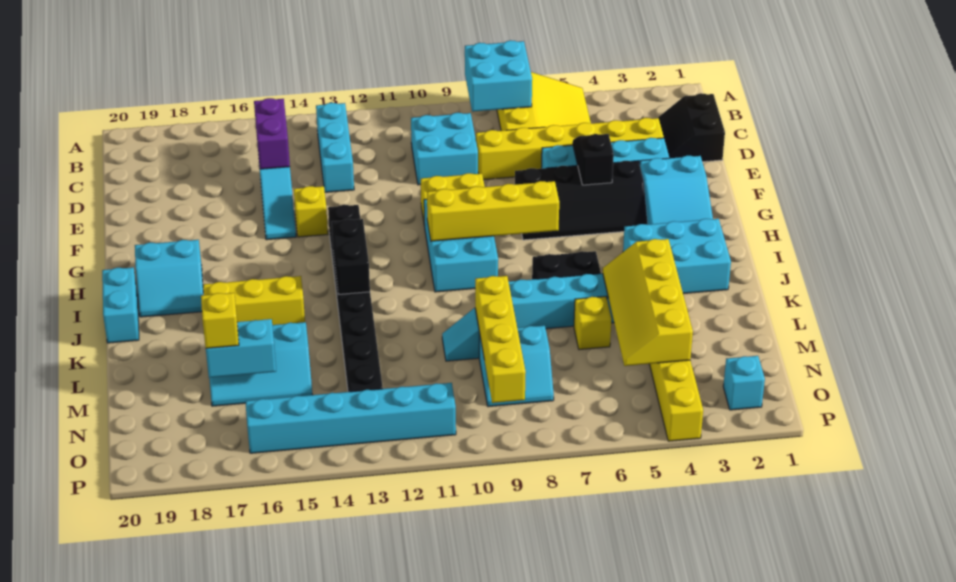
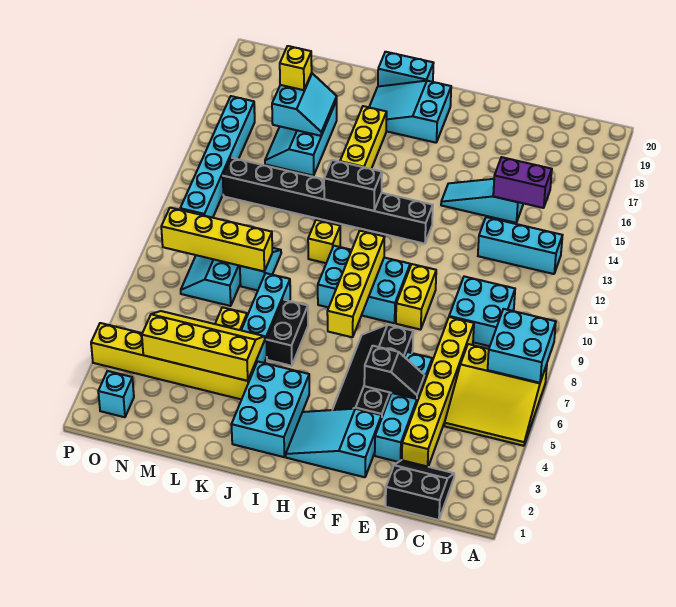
yellow brick F14 level 1 -> yellow brick J11 level 1
cyan slope H18:I19 level 1 top H -> cyan slope H18:J19 level 1 top H

